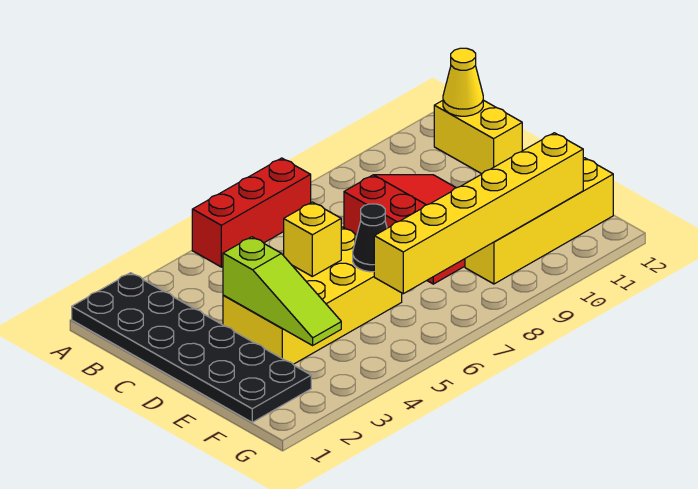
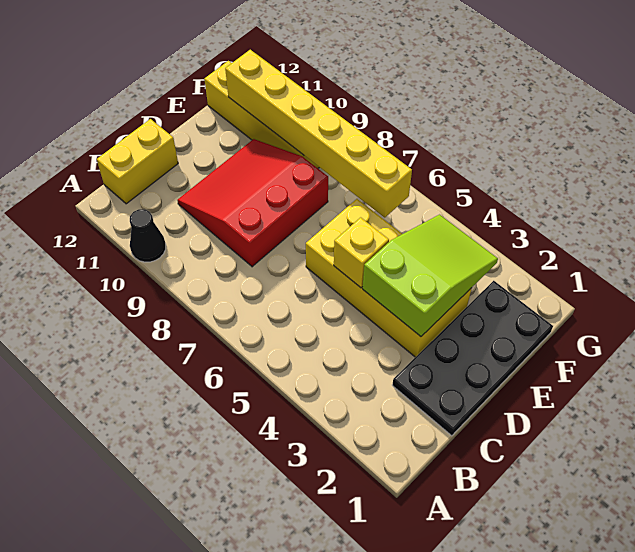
black plate A1:F2 level 1 -> black plate C1:F2 level 1
red brick A5:A7 level 1 -> none
yellow cone B12 level 2 -> none
lime slope D3:F3 level 2 top D -> lime slope D3:F4 level 2 top D
black cone E6 level 2 -> black cone A10 level 1

